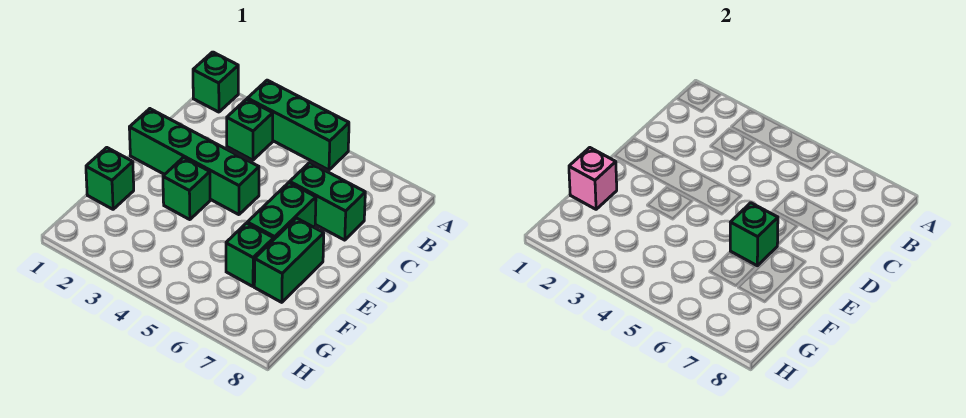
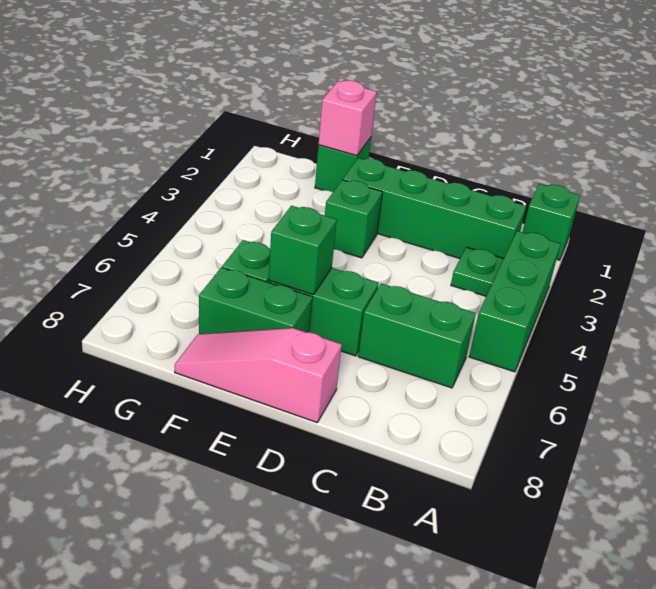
green brick B3 level 1 -> green plate B3 level 1
green brick C6:C7 level 1 -> green brick B6:C6 level 1
green brick D1:D4 level 1 -> green brick B2:E2 level 1
none -> pink slope D8:F8 level 1 top D

